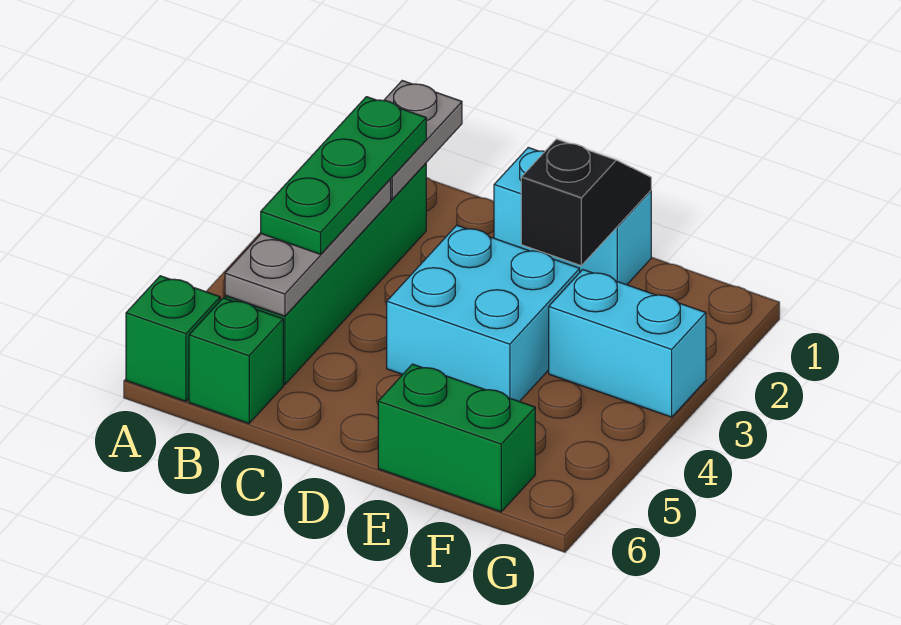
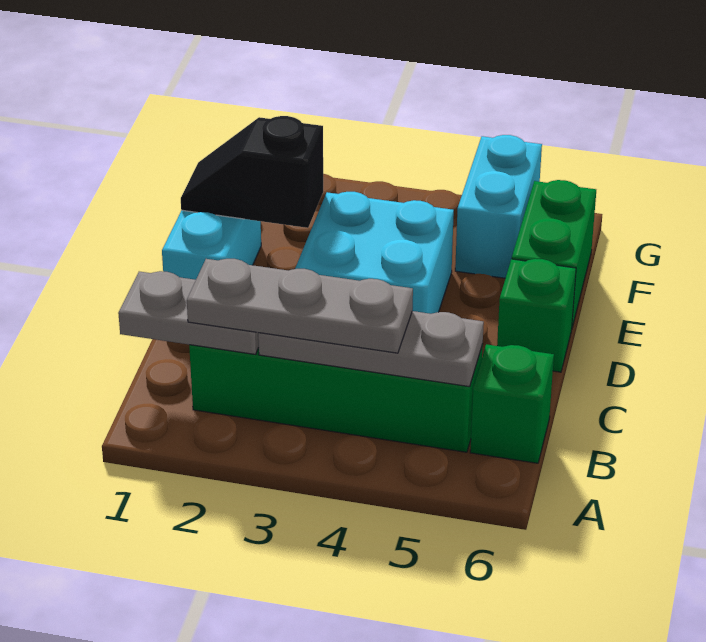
green brick A6 level 1 -> green brick D6 level 1
green plate B2:B4 level 3 -> grey plate B2:B4 level 3
cyan brick F3:G3 level 1 -> cyan brick F5:G5 level 1

